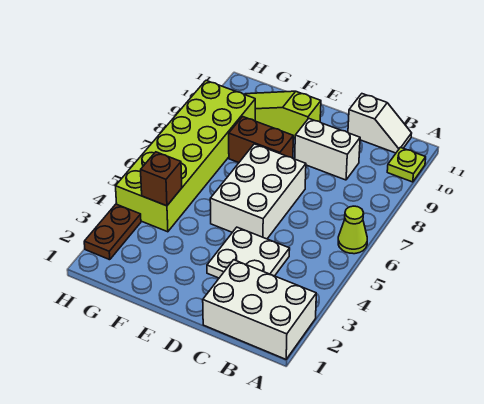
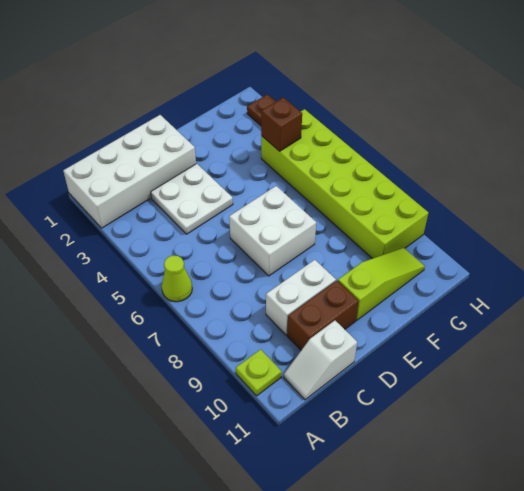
white brick A1:C2 level 1 -> white brick A1:D2 level 1
white brick D5:E7 level 1 -> white brick D6:E7 level 1
brown brick E8:F8 level 1 -> brown brick C10:D10 level 1

